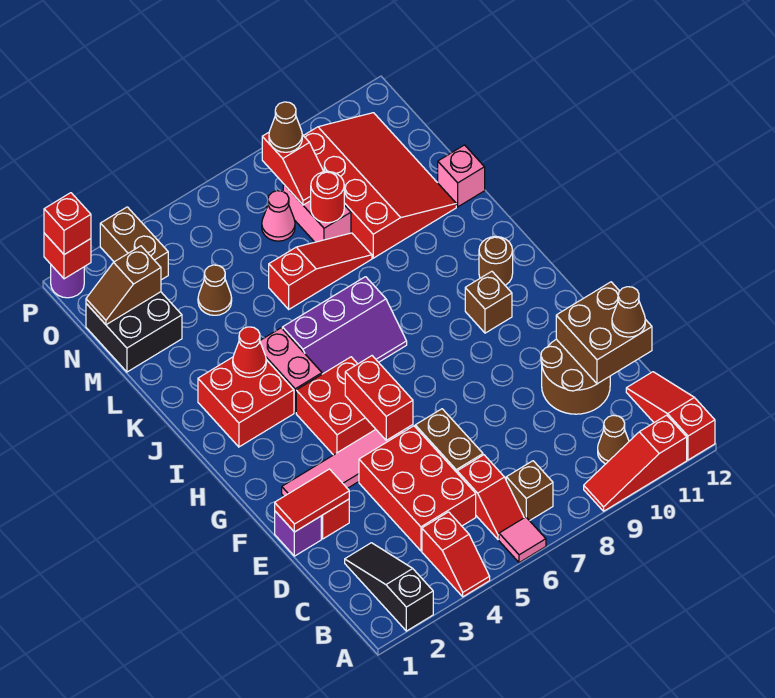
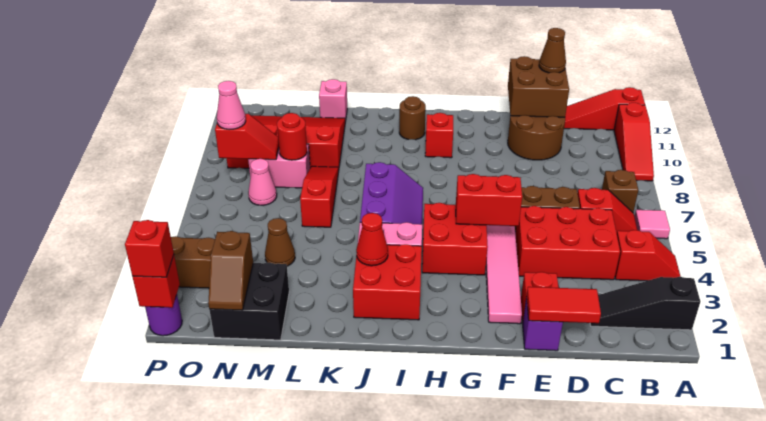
brown cone B10 level 1 -> none
red tile E1:E2 level 2 -> red tile D1:E1 level 2
brown brick H10 level 1 -> red brick H10 level 1
brown cone O8 level 3 -> pink cone O8 level 3

